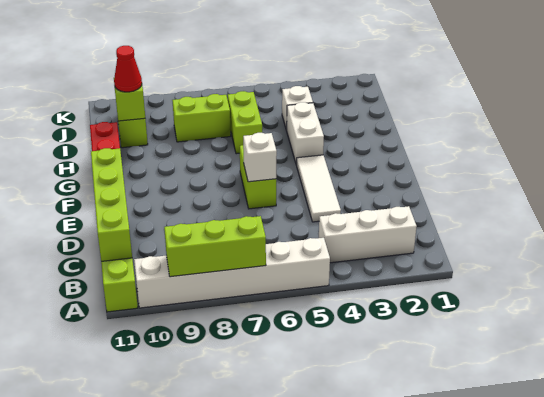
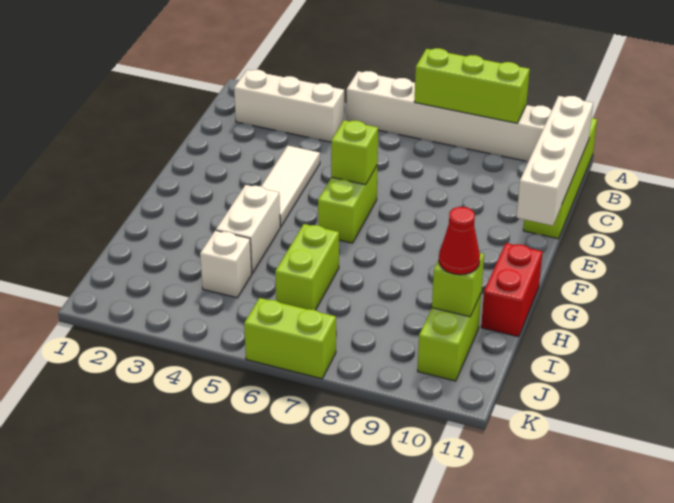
lime brick B11:E11 level 2 -> white brick B11:E11 level 2
white brick E6 level 2 -> lime brick E6 level 2
lime brick I7:I8 level 1 -> lime brick K6:K7 level 1

